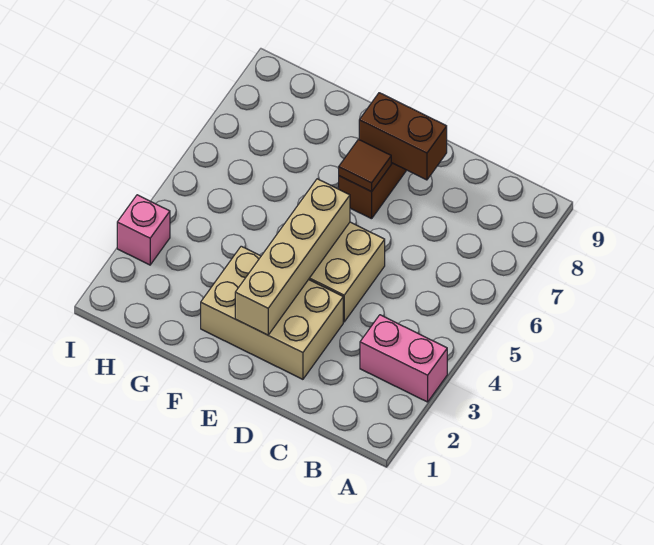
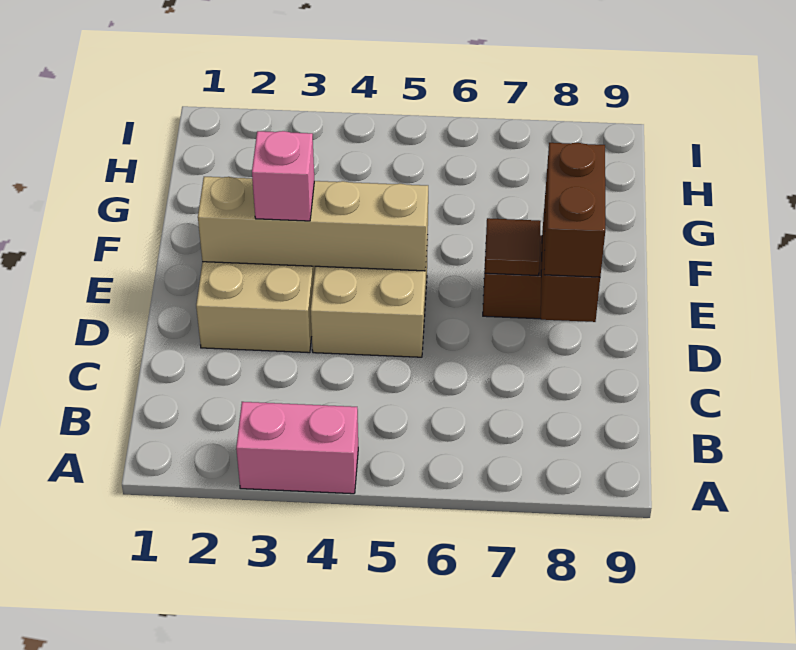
pink brick A3:B3 level 1 -> pink brick A3:A4 level 1
none -> brown brick D8:E8 level 3
pink brick I3 level 1 -> pink brick E3 level 3

